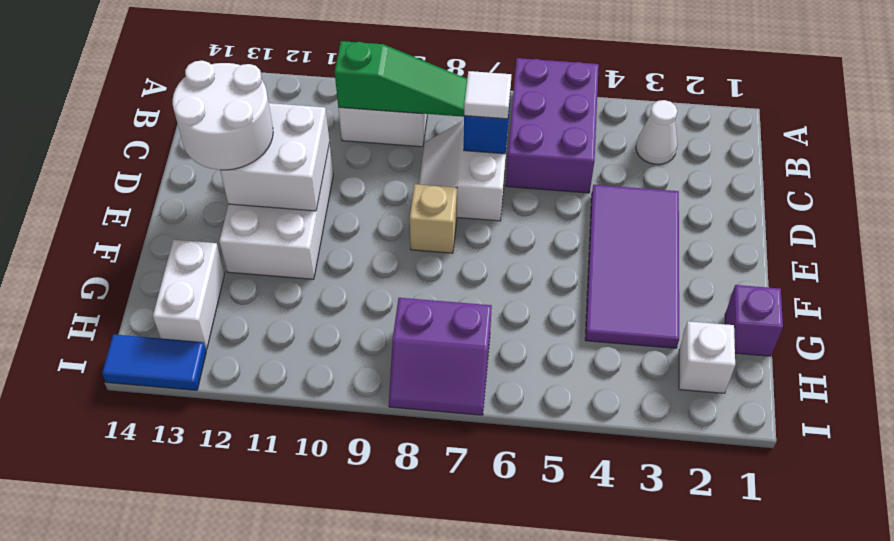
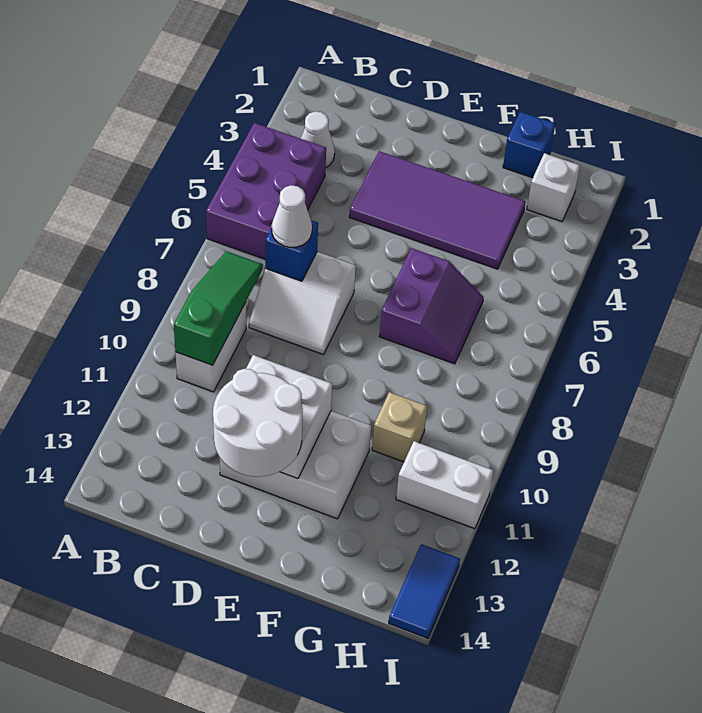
purple brick A5:C6 level 1 -> purple brick A4:B6 level 1
white tile C7 level 3 -> white cone C7 level 3
tan brick E8 level 1 -> tan brick G10 level 1
purple brick G1 level 1 -> blue brick G1 level 1
white brick G13:H13 level 1 -> white brick H11:I11 level 1
purple slope H7:I8 level 1 top H -> purple slope F6:G7 level 1 top F

